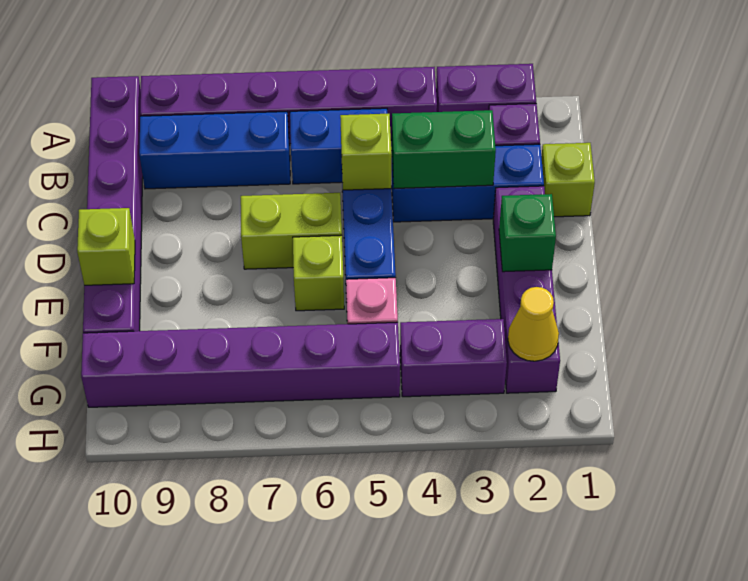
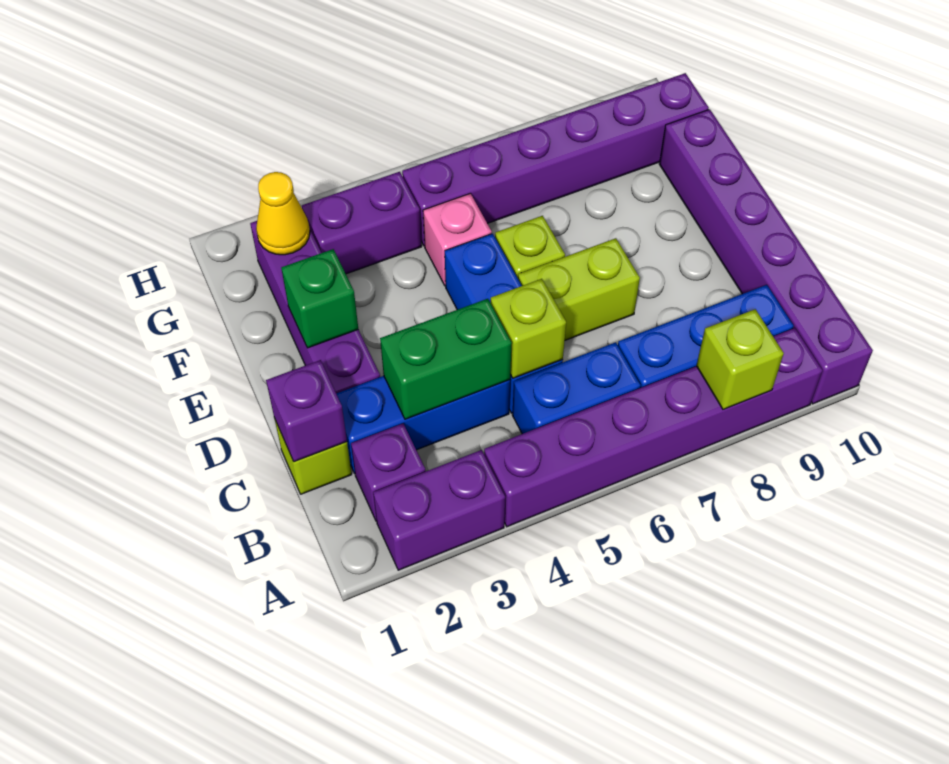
none -> purple brick C1 level 2
lime brick E10 level 2 -> lime brick A8 level 2

